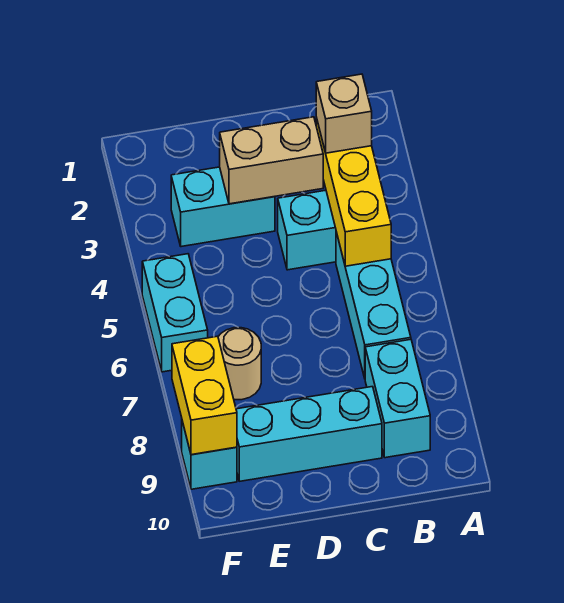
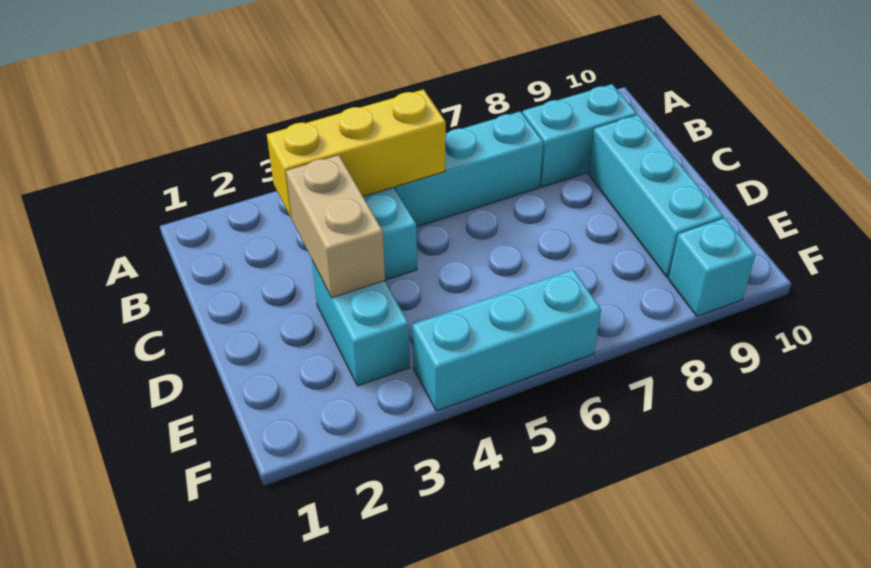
tan brick B3 level 3 -> none
tan round brick E7 level 1 -> none
cyan brick F5:F6 level 1 -> cyan brick F4:F6 level 1
yellow brick F8:F9 level 2 -> none

